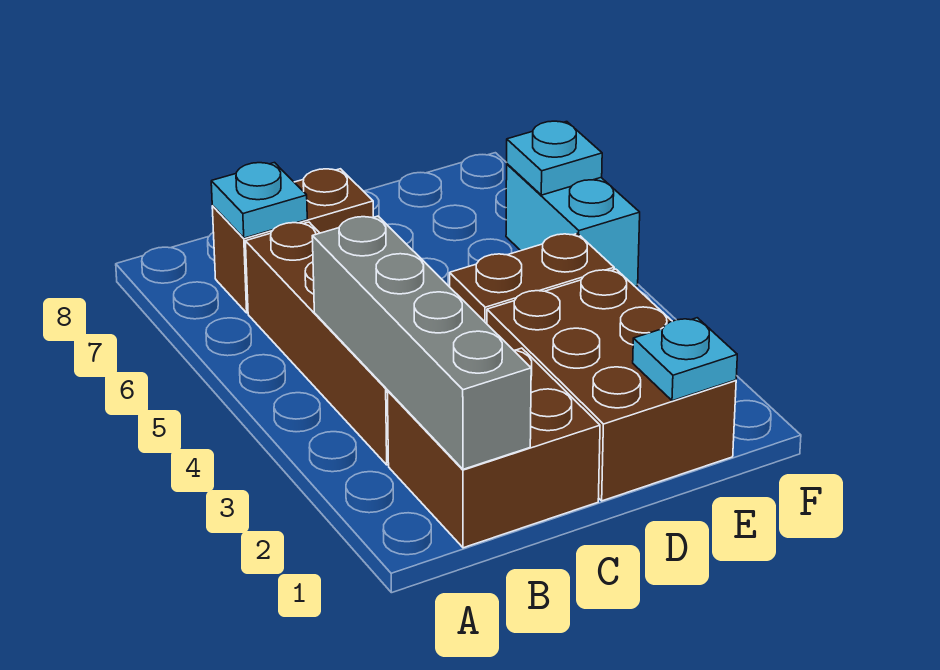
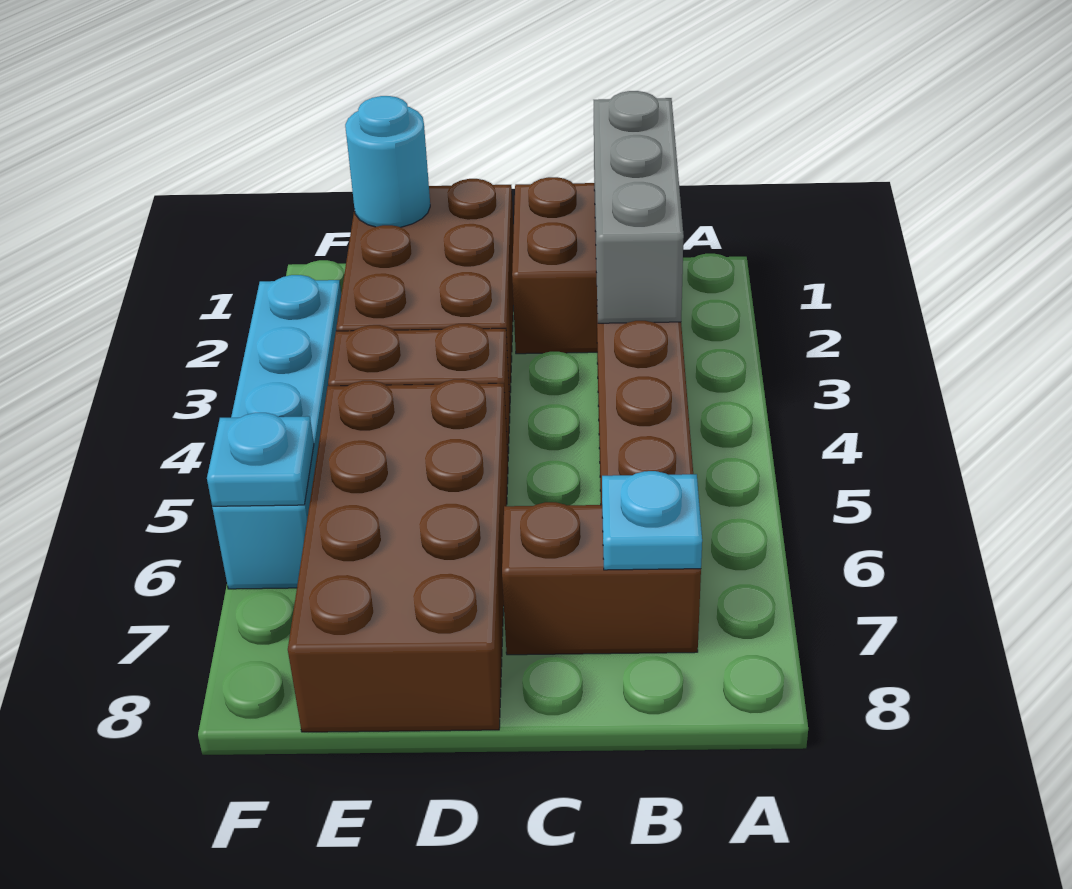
grey brick B1:B4 level 2 -> grey brick B1:B3 level 2
none -> brown brick D5:E8 level 1
cyan plate E1 level 2 -> cyan round brick E1 level 2
cyan brick F5:F6 level 1 -> cyan brick F3:F6 level 1

